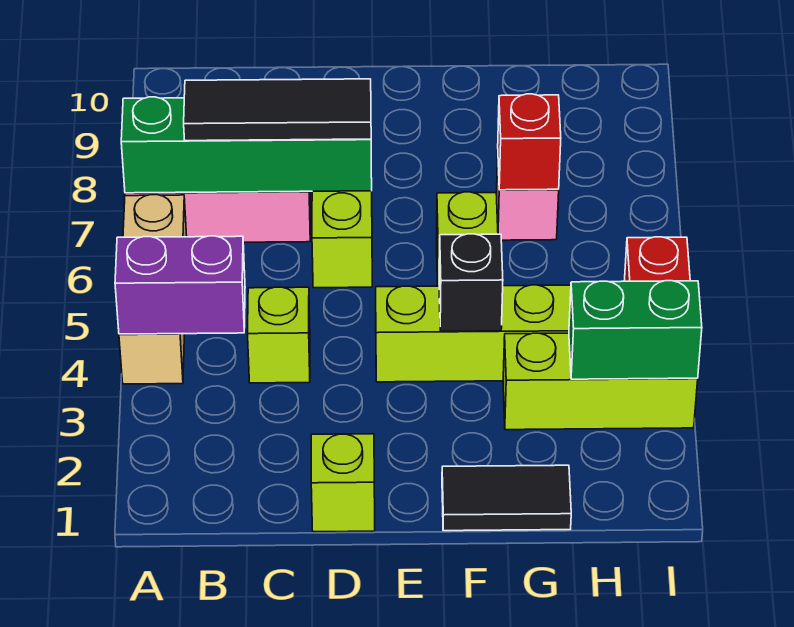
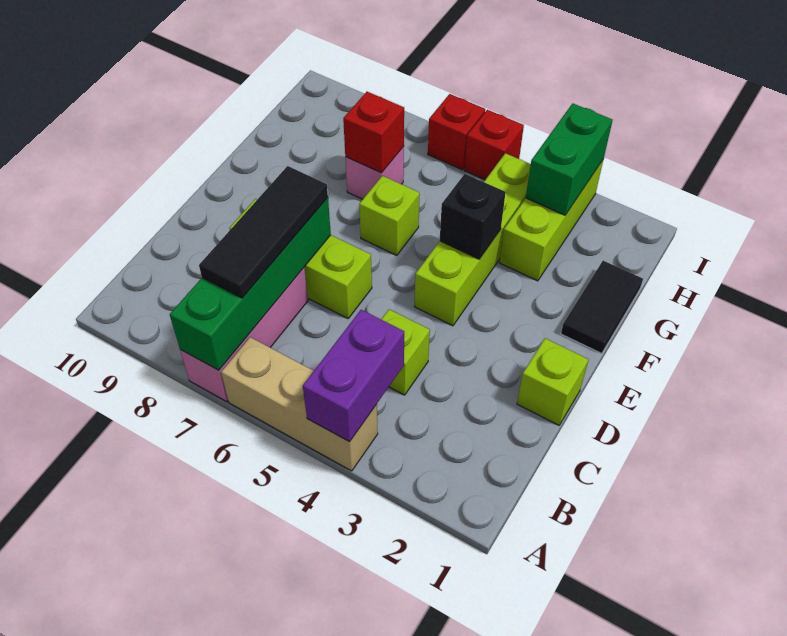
none -> red brick I6 level 1

